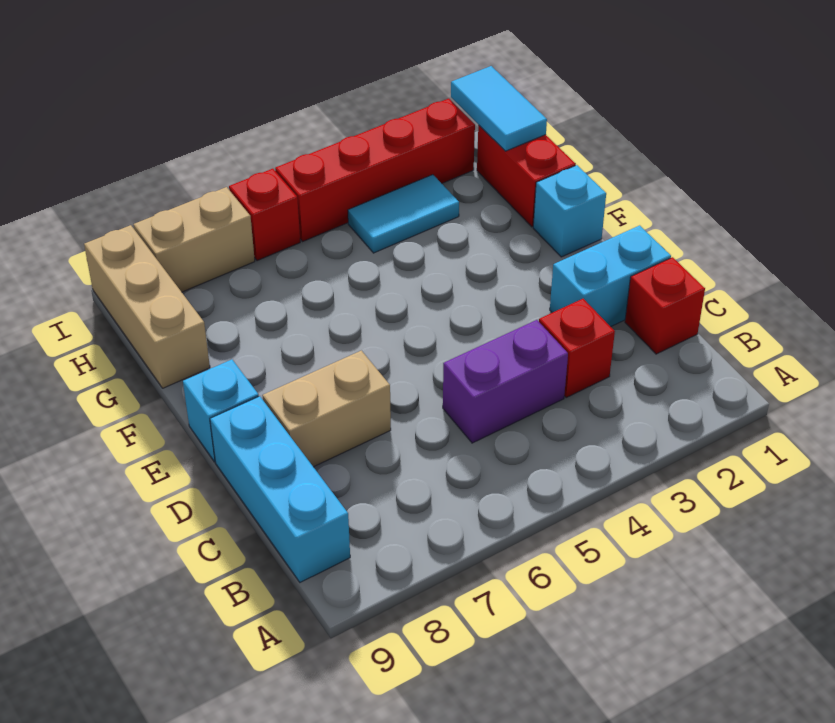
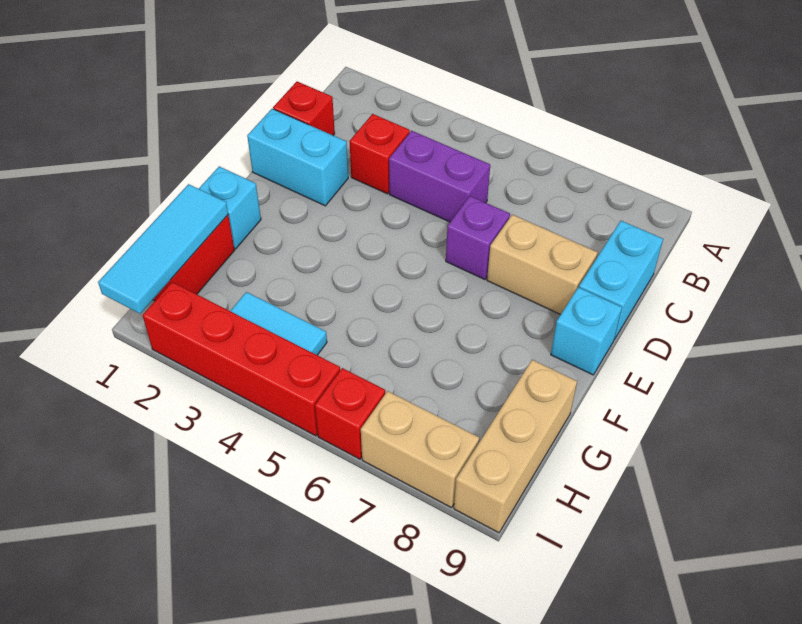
cyan brick B9:D9 level 1 -> cyan brick C9:D9 level 1
none -> purple brick D6 level 1
cyan tile H1:I1 level 2 -> cyan tile G1:I1 level 2

